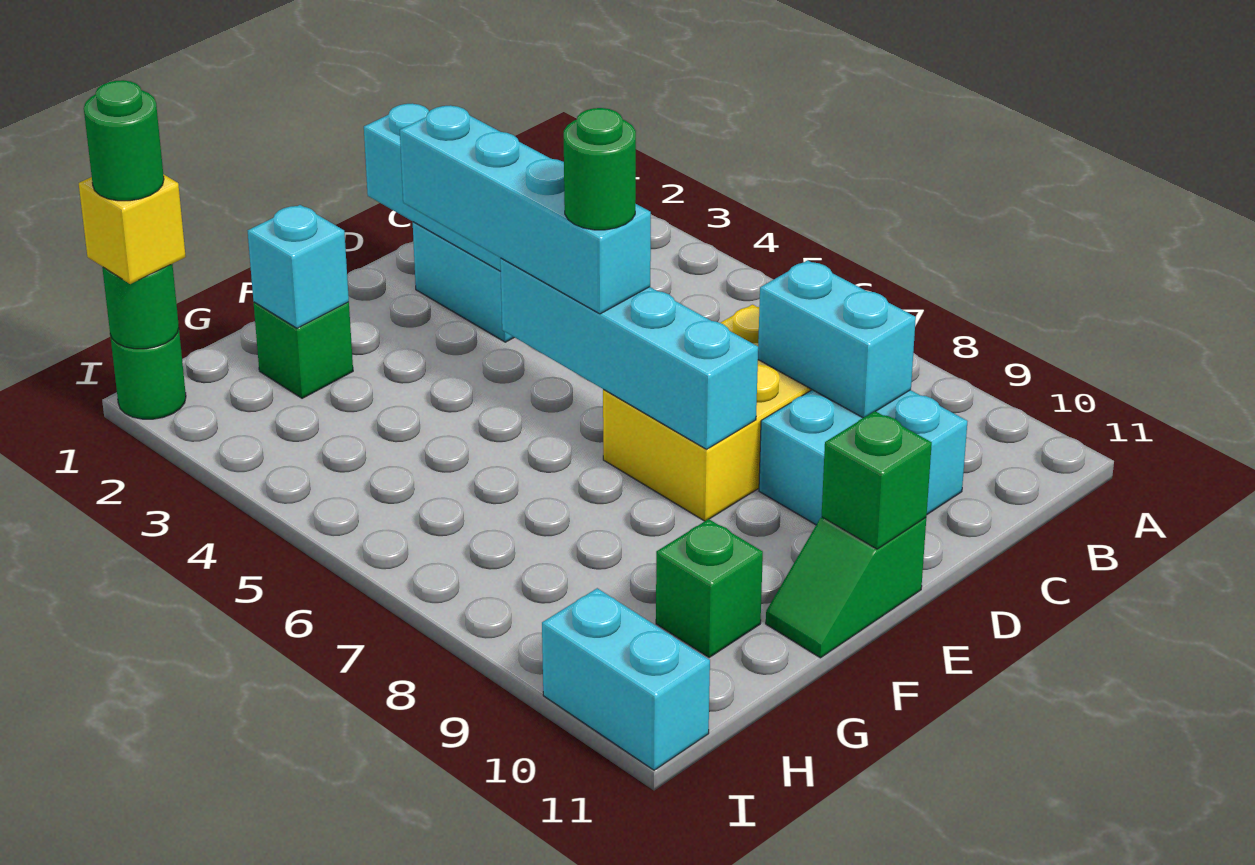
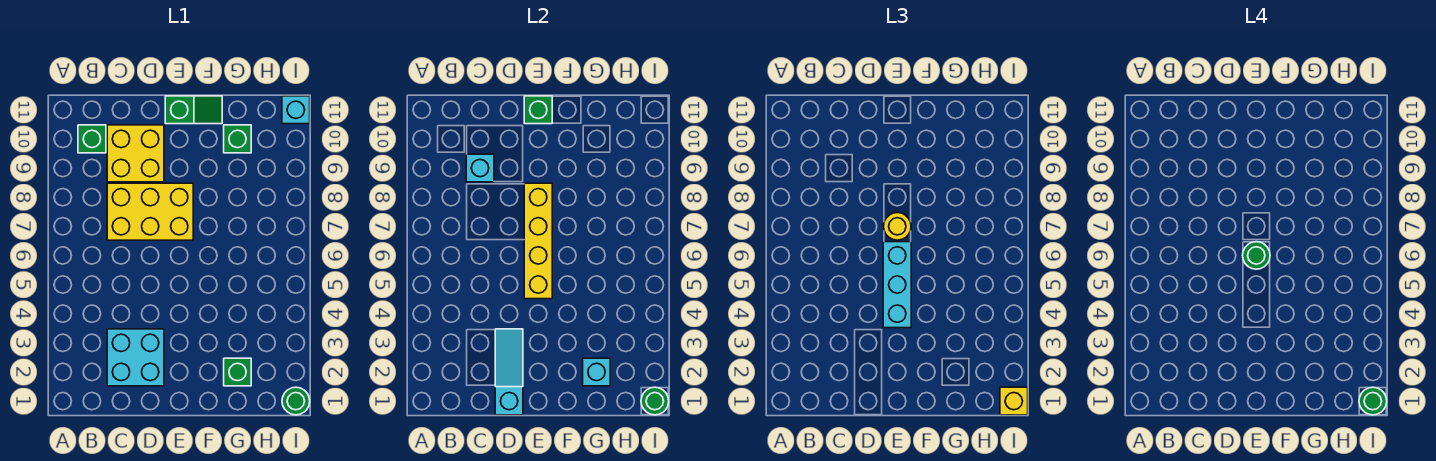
none -> green brick B10 level 1
cyan brick C8:C9 level 2 -> cyan brick C9 level 2
cyan brick C9:D10 level 1 -> yellow brick C9:D10 level 1
cyan brick E3:E6 level 3 -> cyan brick E4:E6 level 3
cyan brick E5:E8 level 2 -> yellow brick E5:E8 level 2
none -> yellow round brick E7 level 3
cyan brick I10:I11 level 1 -> cyan brick I11 level 1

